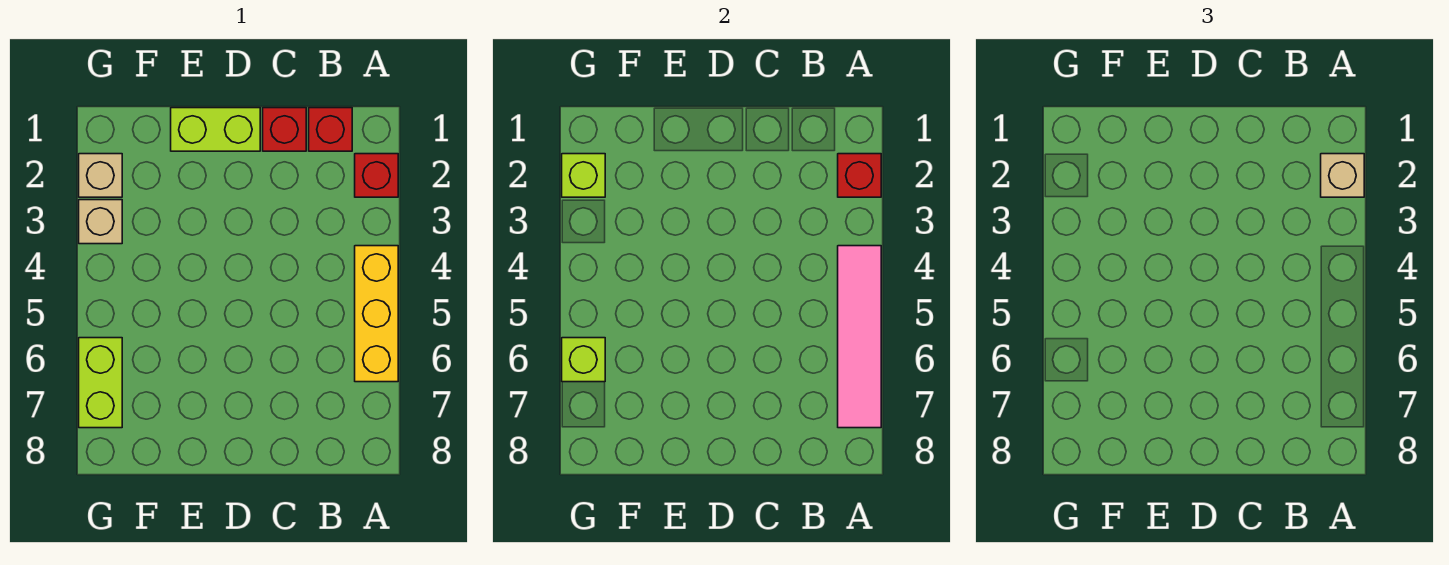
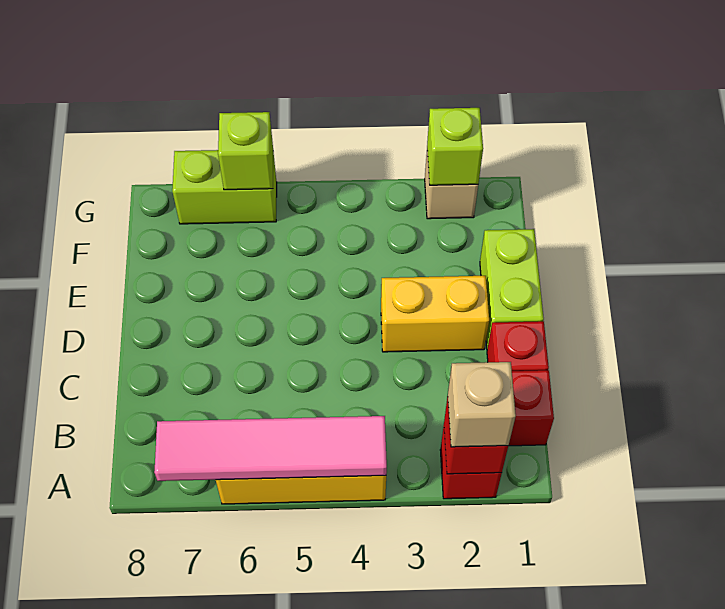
none -> yellow brick D2:D3 level 1
tan brick G3 level 1 -> none

